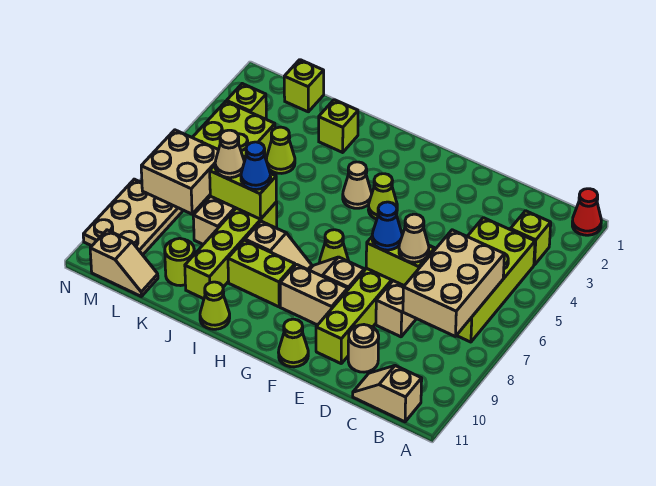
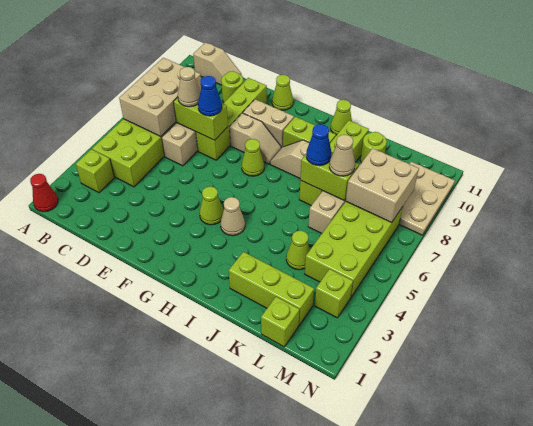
tan round brick D10 level 1 -> lime round brick D10 level 1
lime brick J2 level 1 -> lime brick J2:L2 level 1
tan slope L11:M11 level 1 top M -> none

